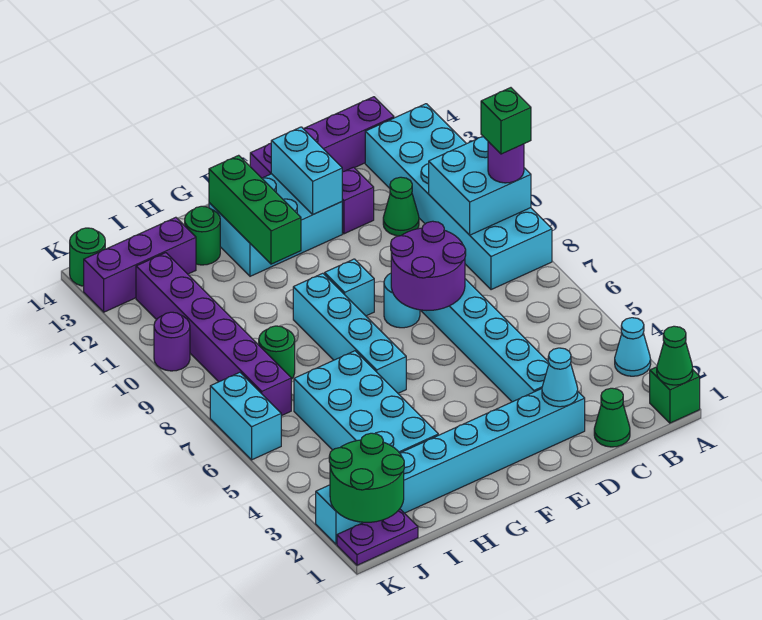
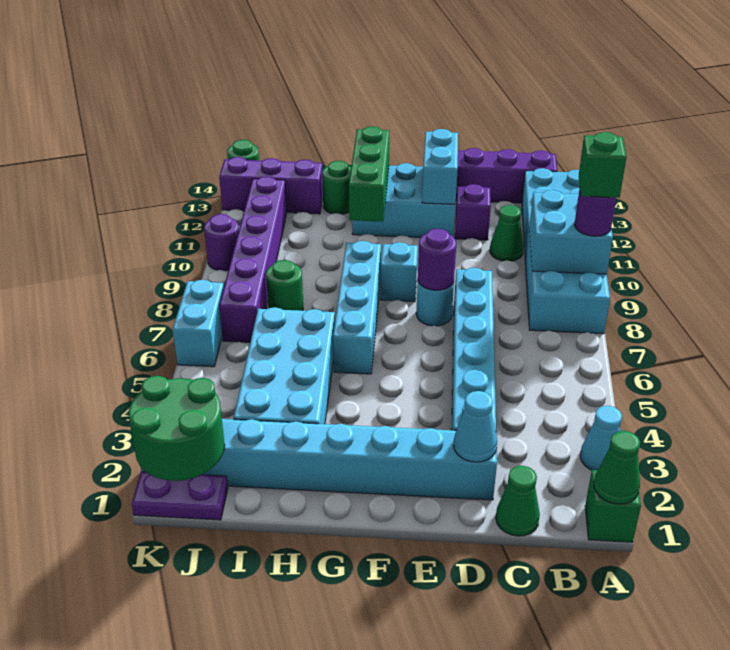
purple round brick D7:E8 level 2 -> purple round brick E8 level 2

